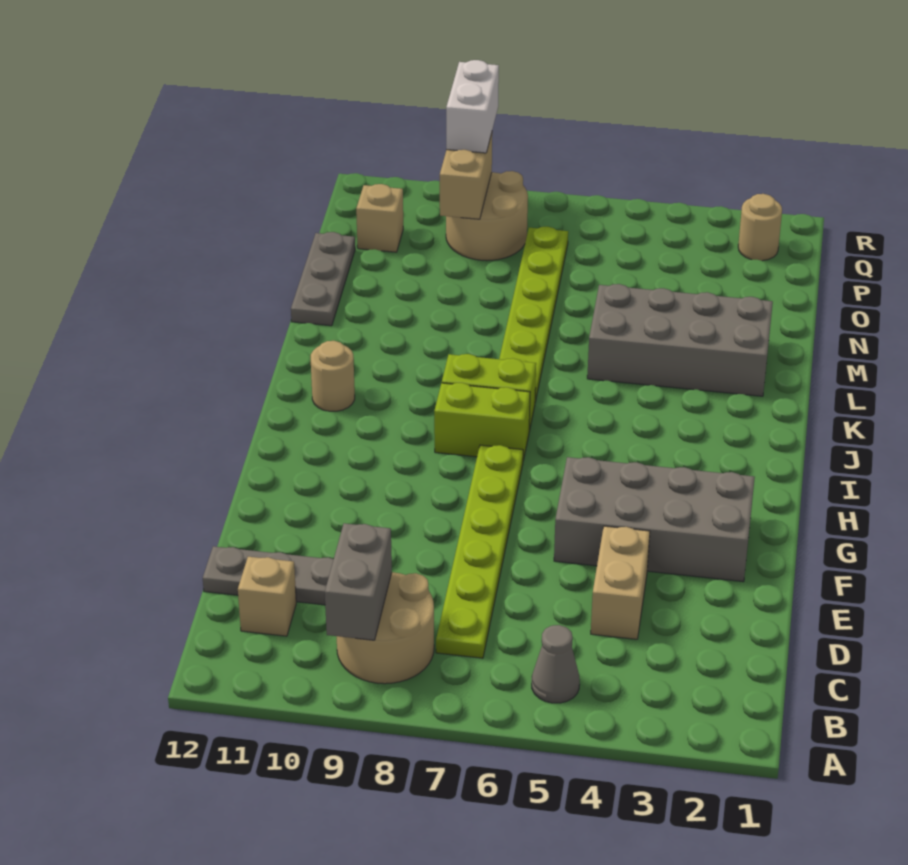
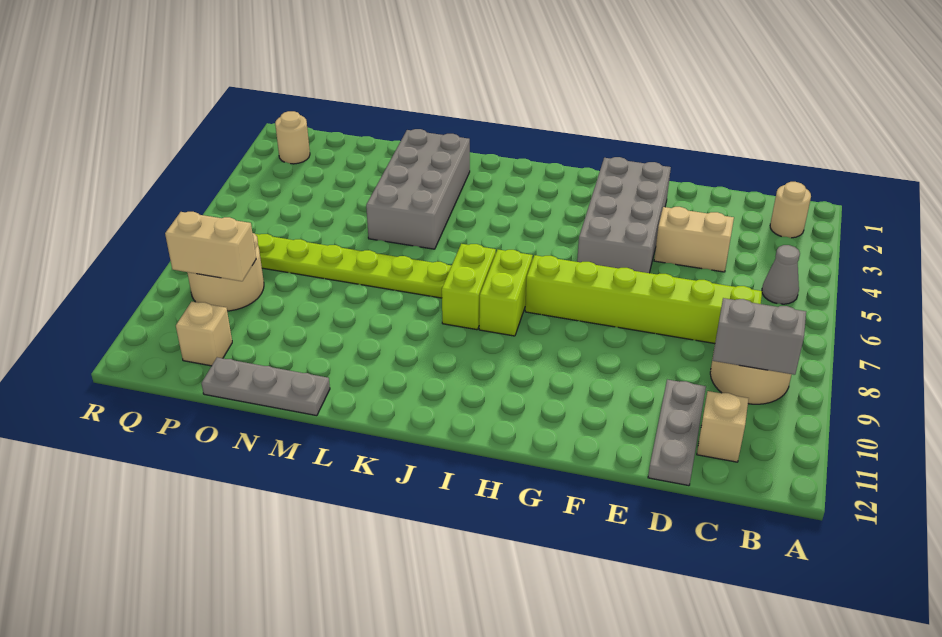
lime plate C7:H7 level 1 -> lime brick C7:H7 level 1
tan round brick J11 level 1 -> tan round brick B2 level 1
white brick Q9:R9 level 3 -> none

